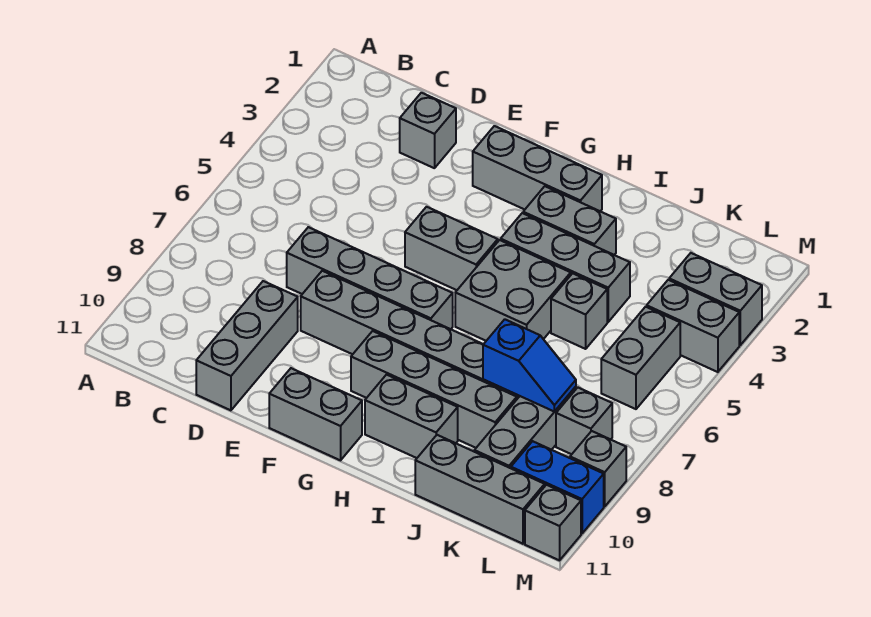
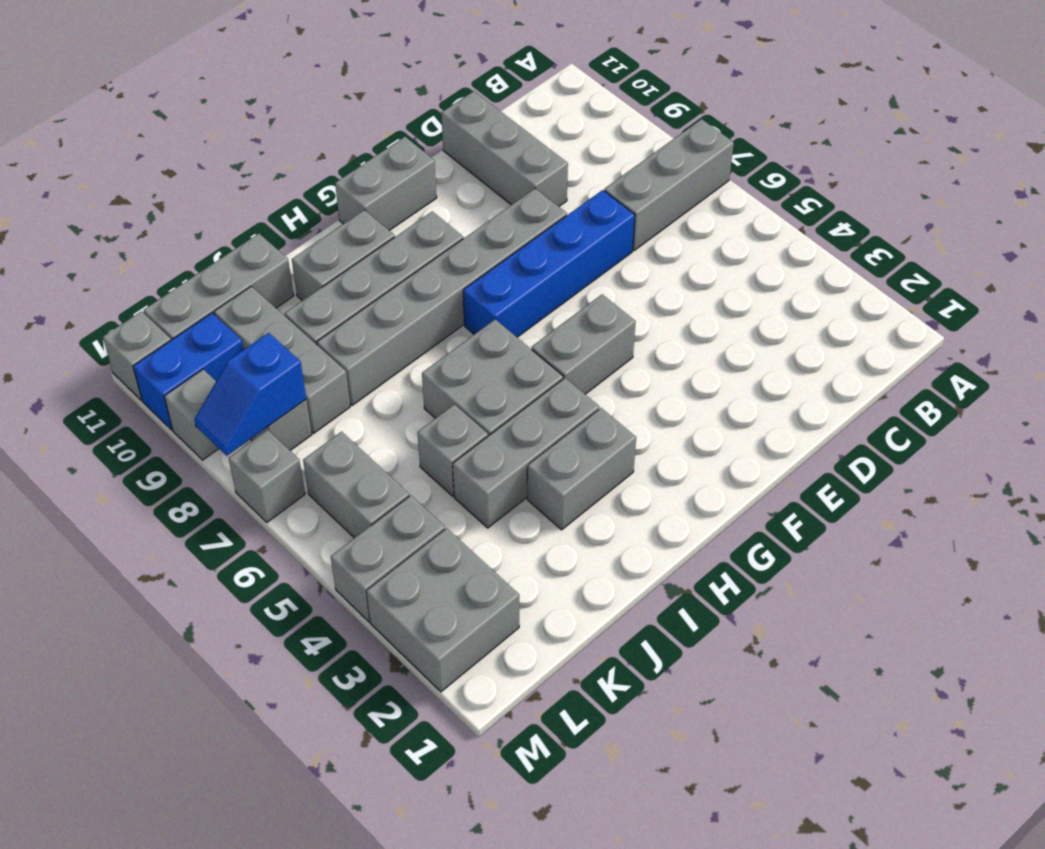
grey brick D2 level 1 -> grey brick M7 level 1
grey brick D7:G7 level 1 -> blue brick D7:G7 level 1
grey brick F2:H2 level 1 -> grey brick A7:C7 level 1
blue slope J8:K8 level 2 top J -> blue slope L8:M8 level 2 top L
grey brick L3:M3 level 1 -> grey brick L2:M3 level 1

